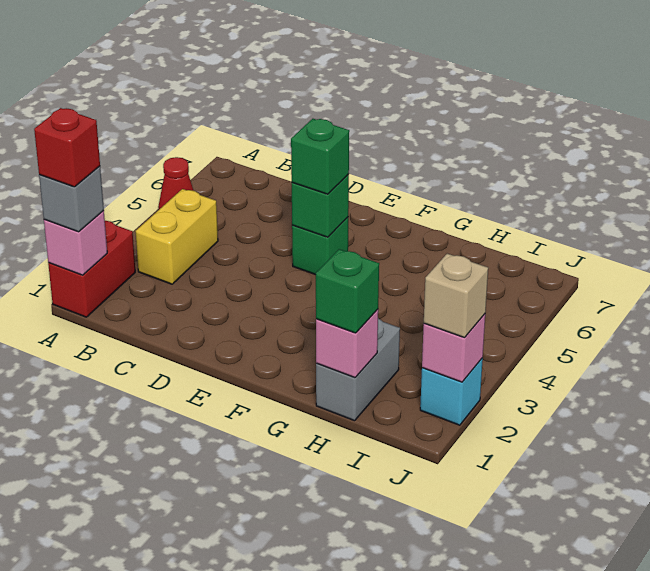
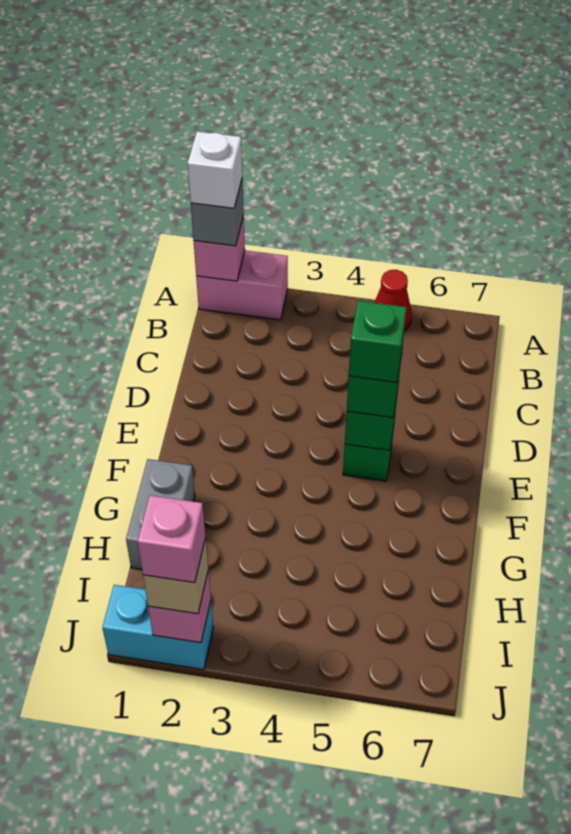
red brick A1:A2 level 1 -> pink brick A1:A2 level 1
red brick A1 level 4 -> white brick A1 level 4
yellow brick B3:B4 level 1 -> none
grey brick H1:H2 level 1 -> grey brick G1:H1 level 1
pink brick H1 level 2 -> pink brick J2 level 4
green brick H1 level 3 -> green brick E5 level 4
cyan brick J2 level 1 -> cyan brick J1:J2 level 1

